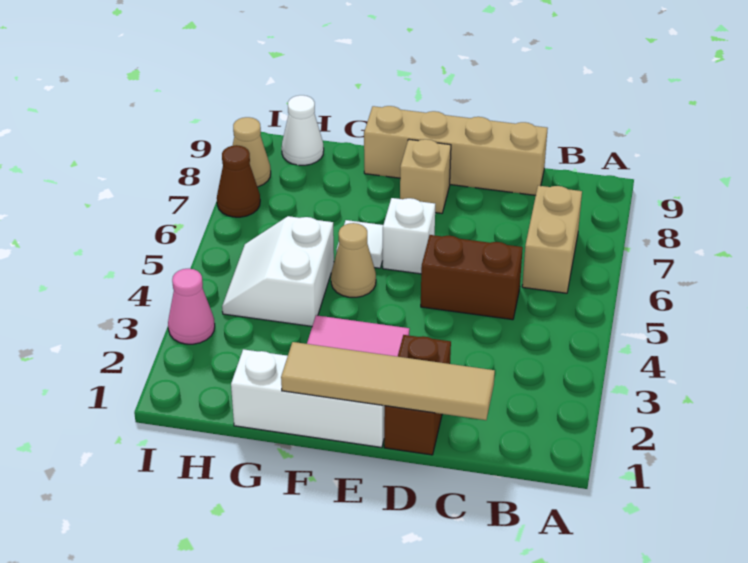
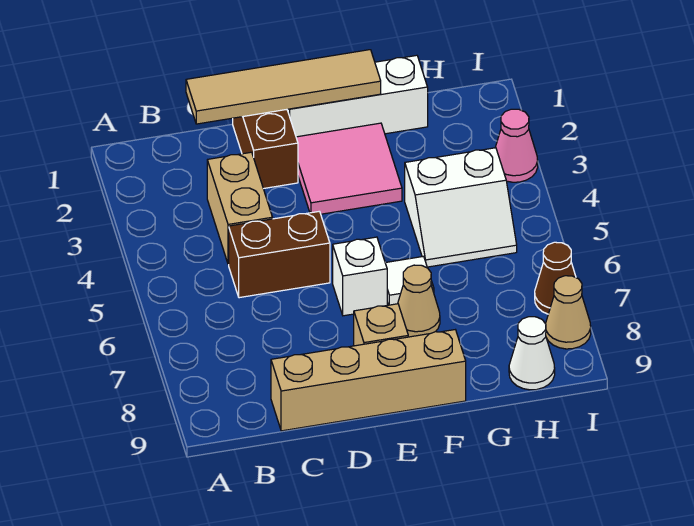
tan brick B6:B7 level 1 -> tan brick C3:C4 level 1
tan cone F5 level 1 -> tan cone F7 level 1
white slope G4:H5 level 1 top G -> white slope G4:H5 level 1 top 4

